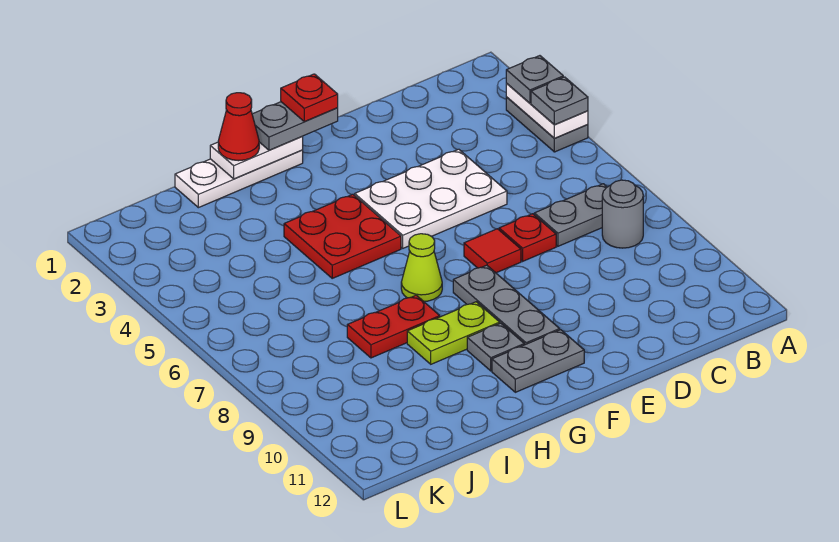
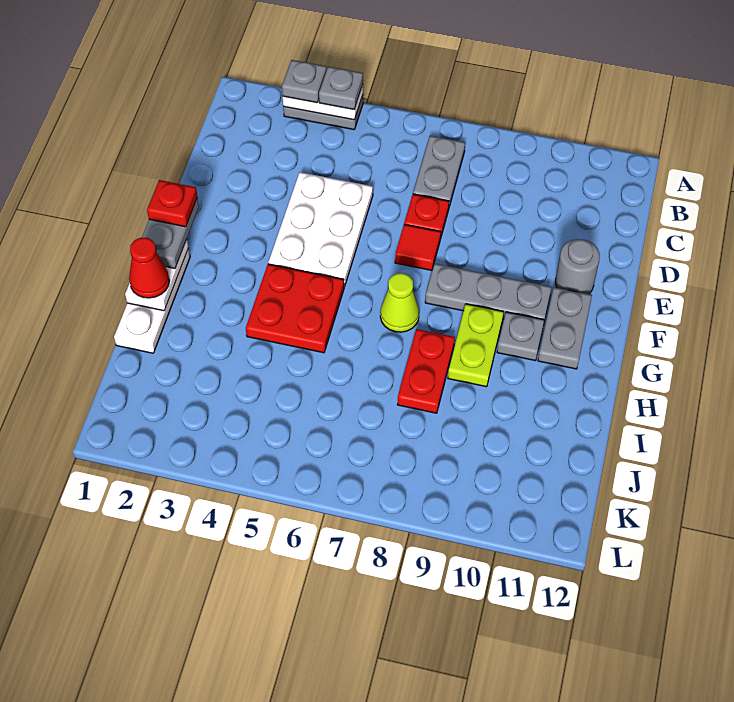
grey round brick B8 level 1 -> grey round brick E11 level 1

